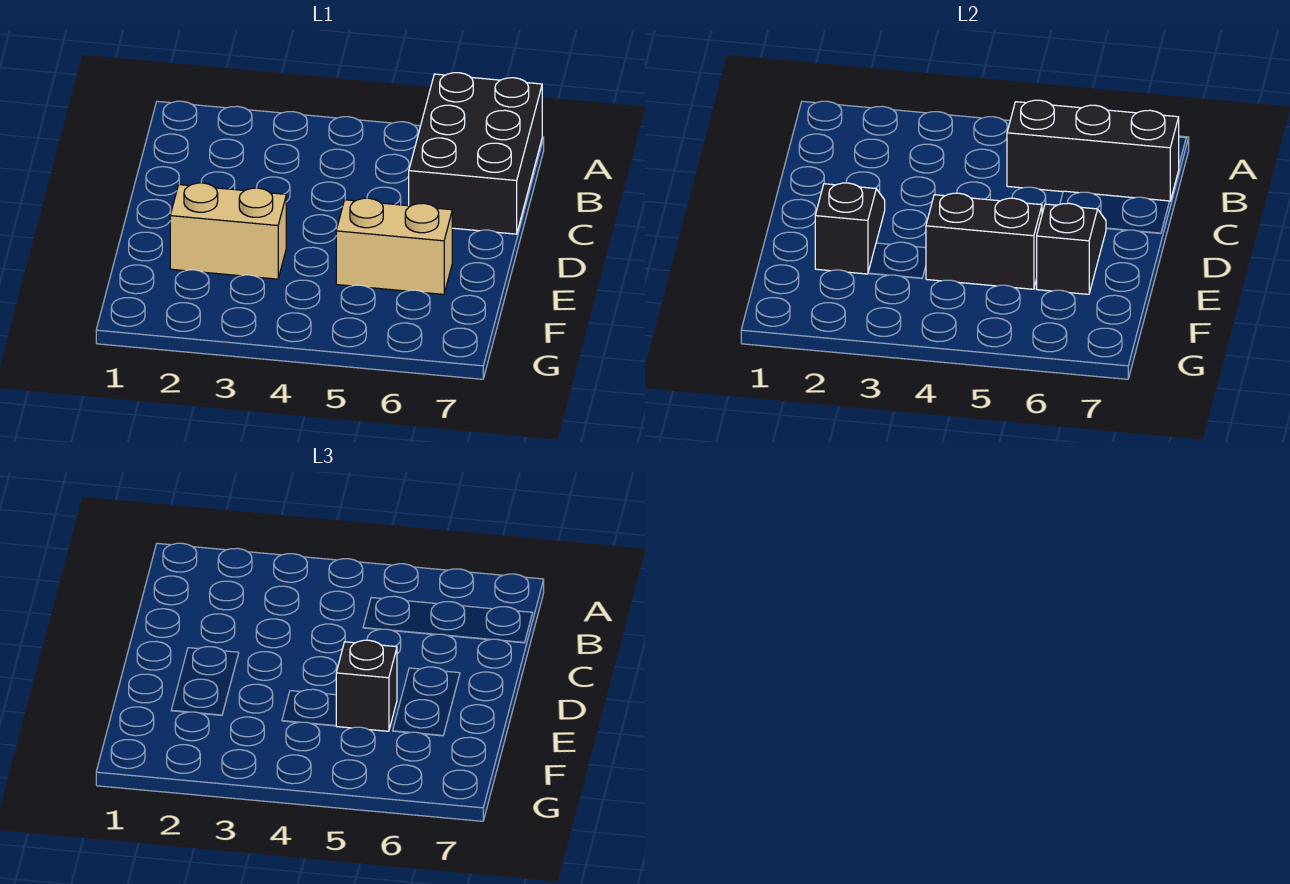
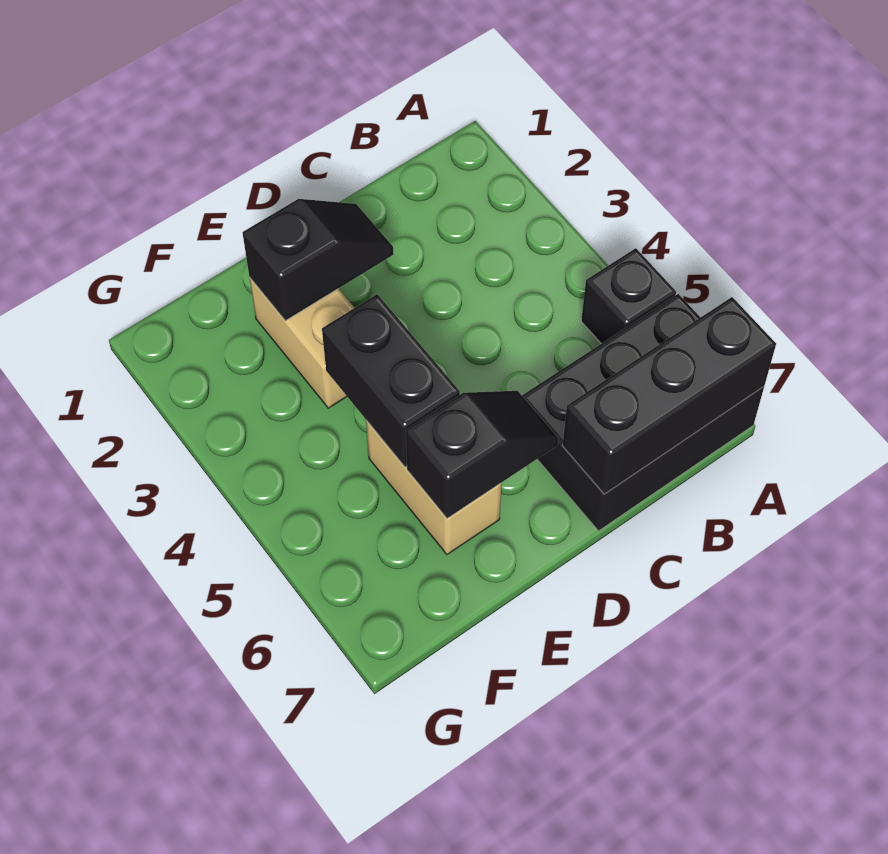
black brick B5:B7 level 2 -> black brick A7:C7 level 2
black brick E5 level 3 -> black brick A5 level 1

